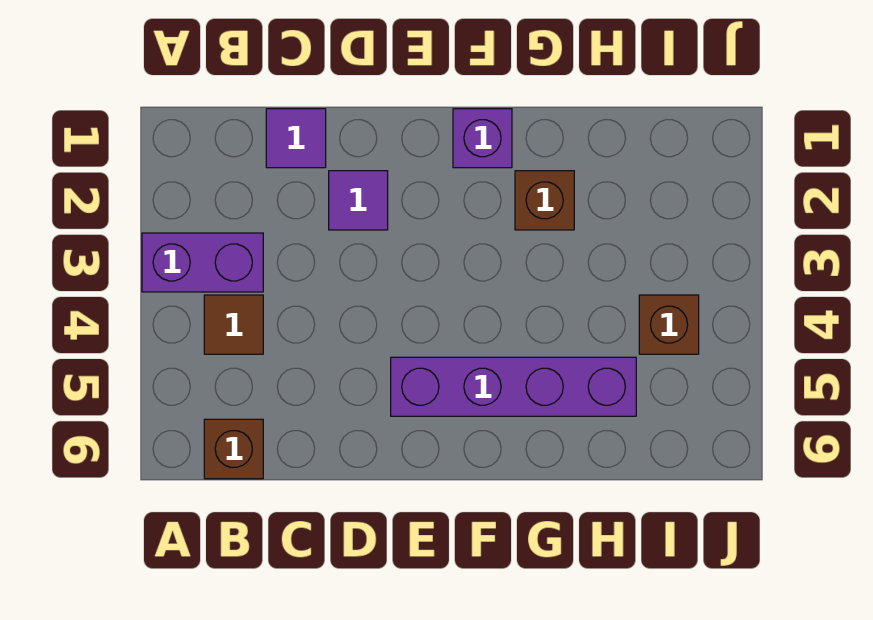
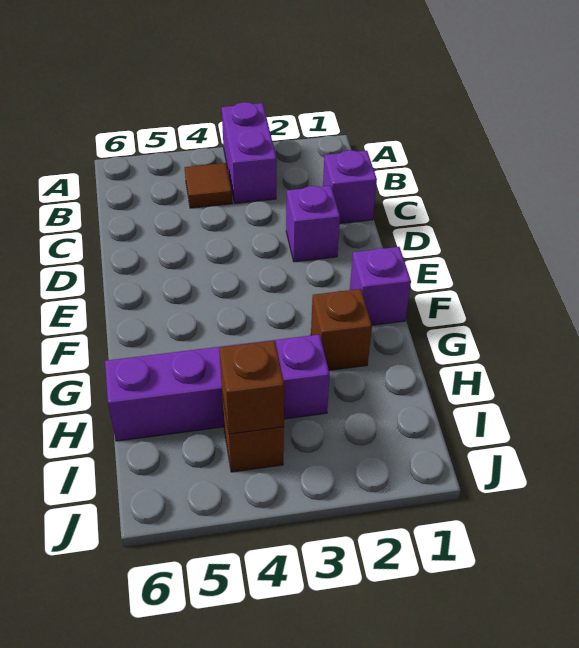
brown brick B6 level 1 -> brown brick I4 level 2
purple tile C1 level 1 -> purple brick C1 level 1
purple tile D2 level 1 -> purple brick D2 level 1
purple brick E5:H5 level 1 -> purple brick H3:H6 level 1

